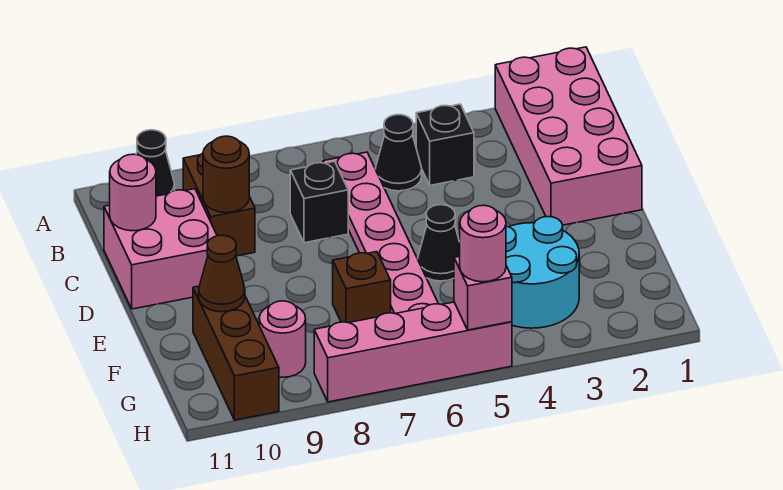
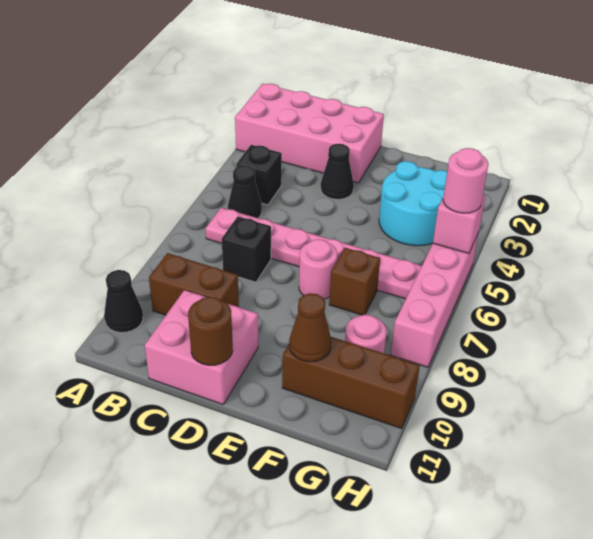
brown round brick C9 level 2 -> brown round brick D11 level 2
pink round brick C11 level 2 -> pink round brick E7 level 1
black cone E5 level 1 -> black cone D3 level 1

